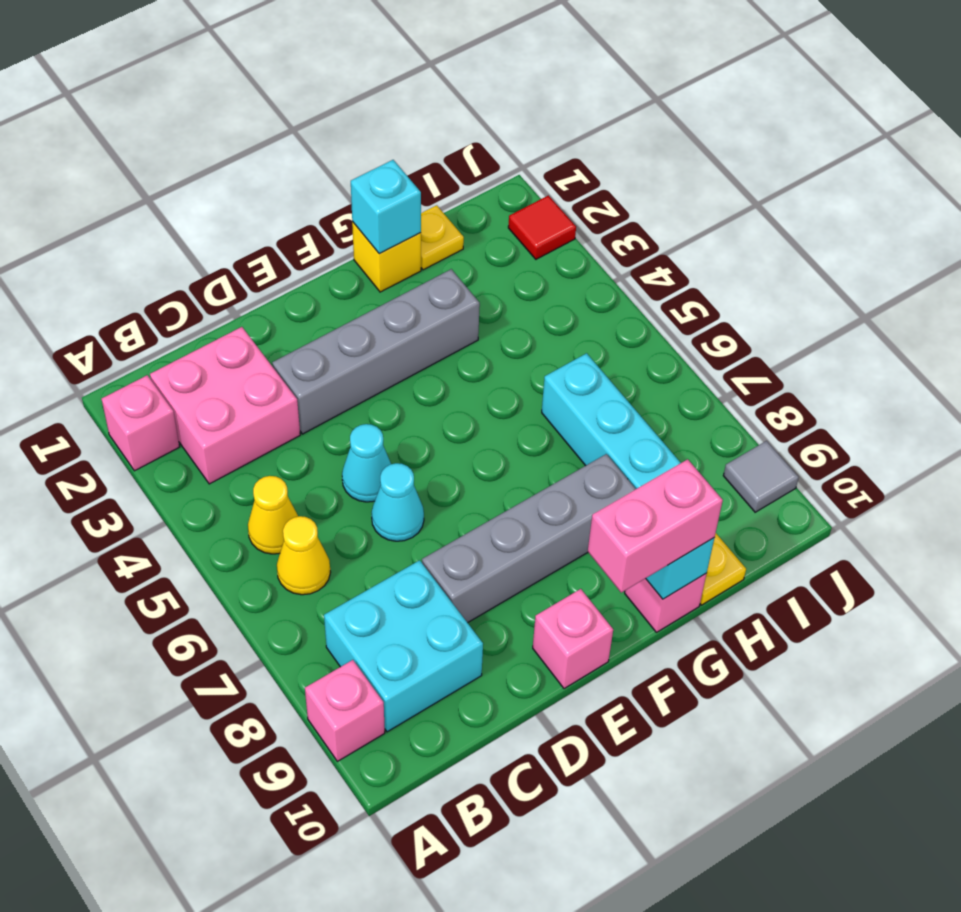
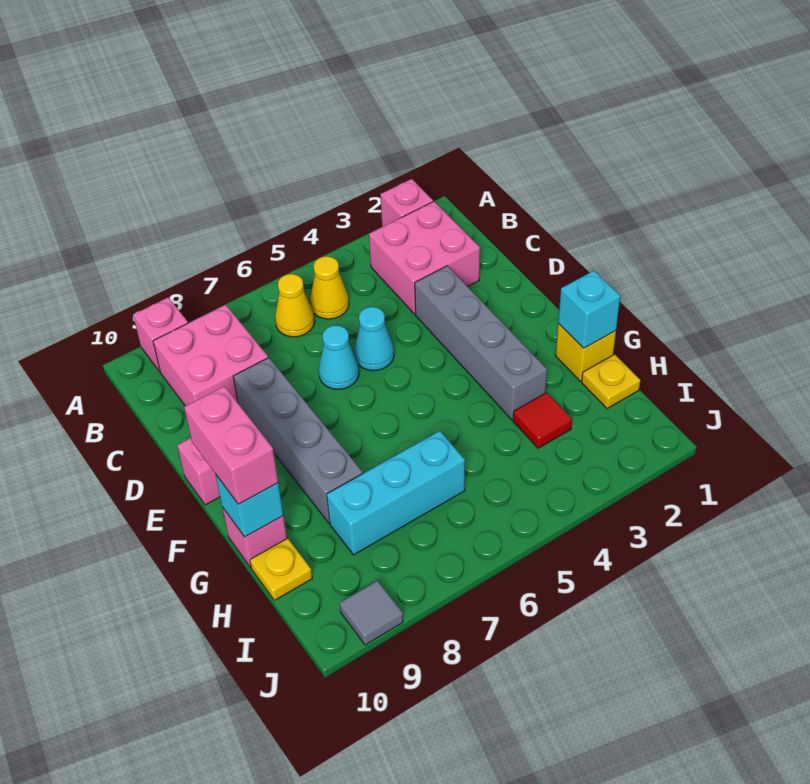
cyan brick B8:C9 level 1 -> pink brick B8:C9 level 1
red tile J2 level 1 -> red tile H3 level 1

